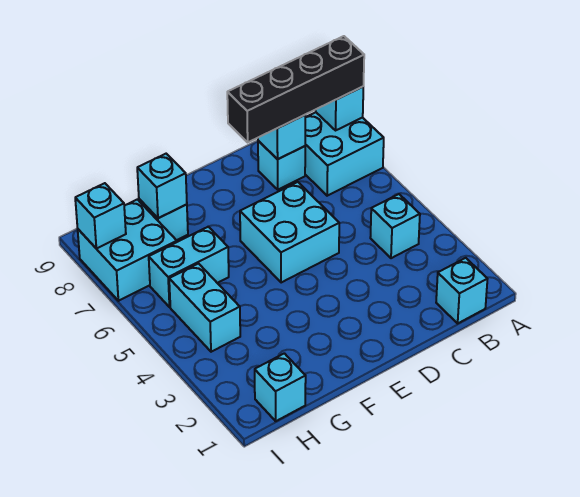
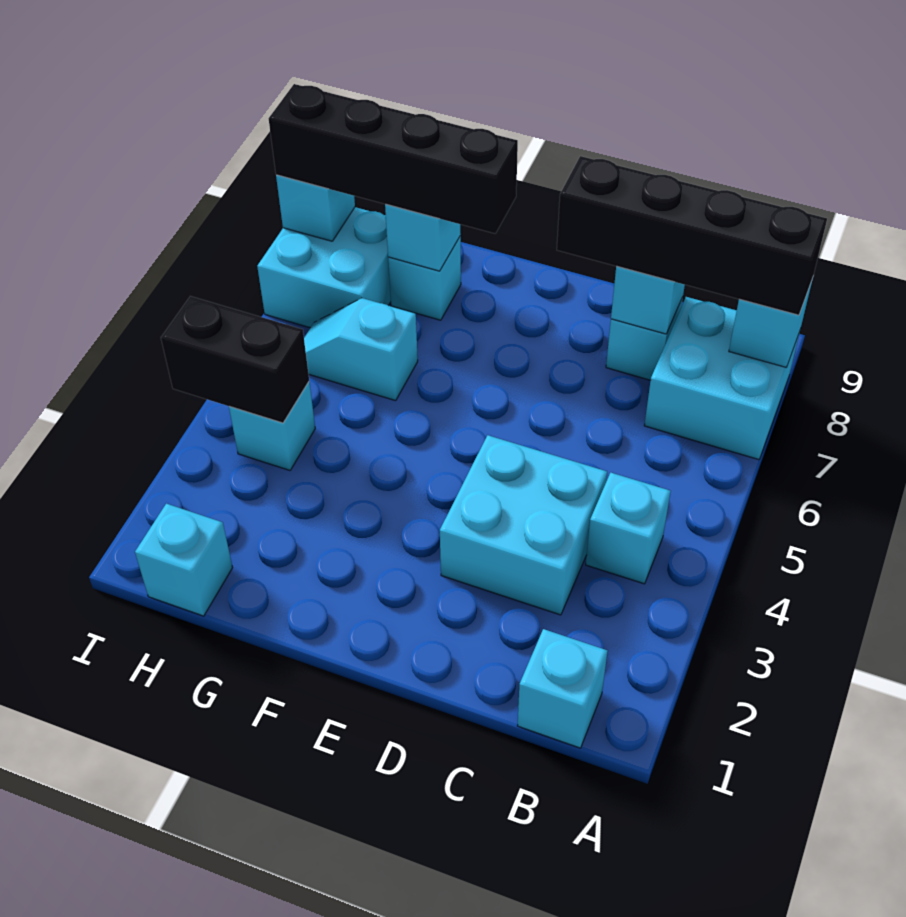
cyan brick D5:E6 level 1 -> cyan brick C3:D4 level 1
none -> black brick F8:I8 level 3
cyan brick G6:H6 level 1 -> cyan slope G6:H6 level 1 top G
cyan brick H4:H5 level 1 -> cyan brick H4 level 1
none -> black brick H4:I4 level 2

